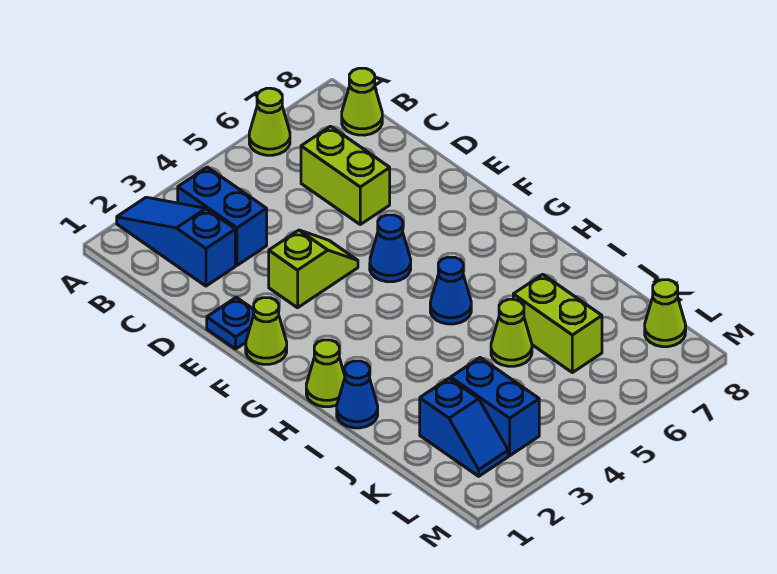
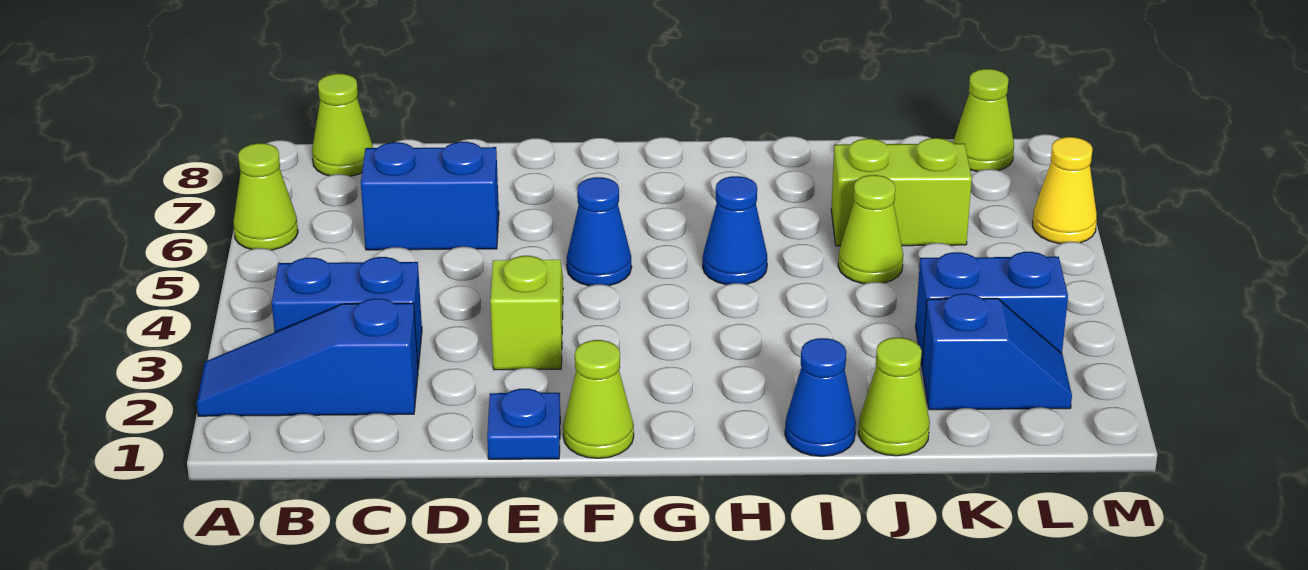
lime brick C6:D6 level 1 -> blue brick C6:D6 level 1
lime cone H1 level 1 -> lime cone J1 level 1
none -> yellow cone M6 level 1

